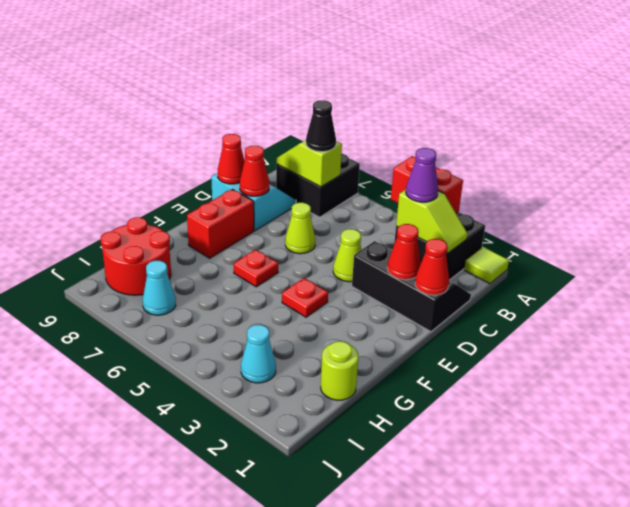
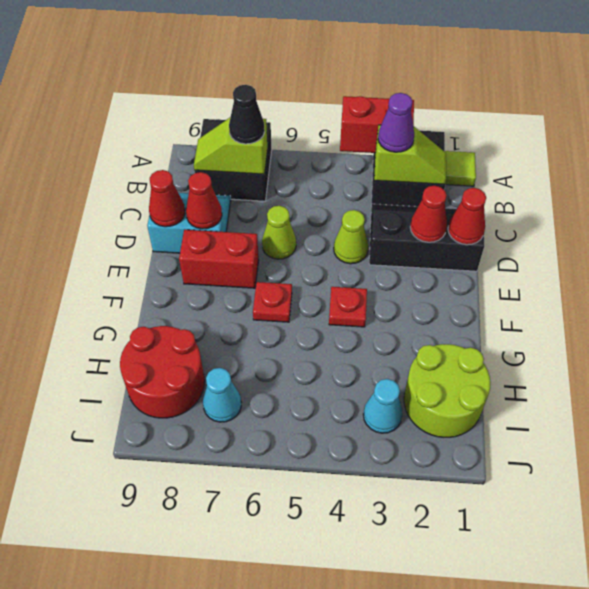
red brick E8:F8 level 1 -> red brick E7:E8 level 1
lime round brick H1 level 1 -> lime round brick H1:I2 level 1

